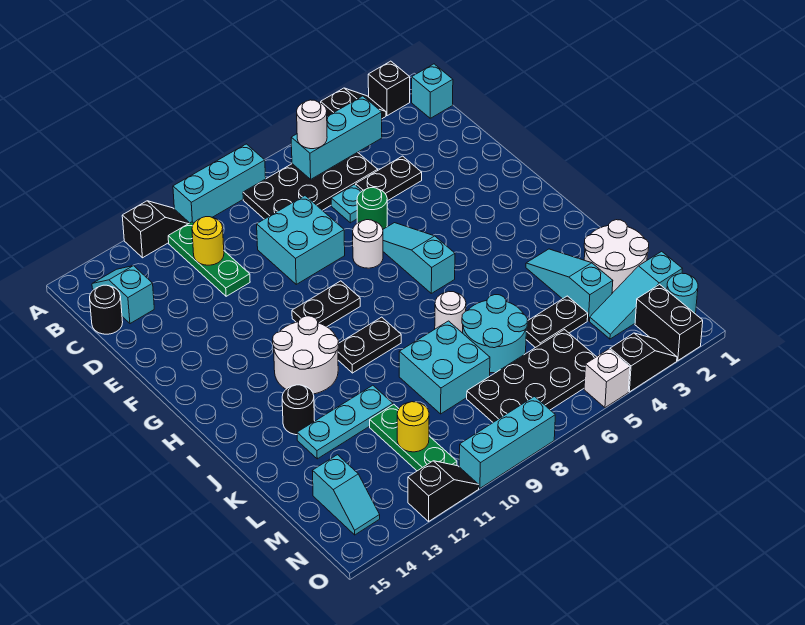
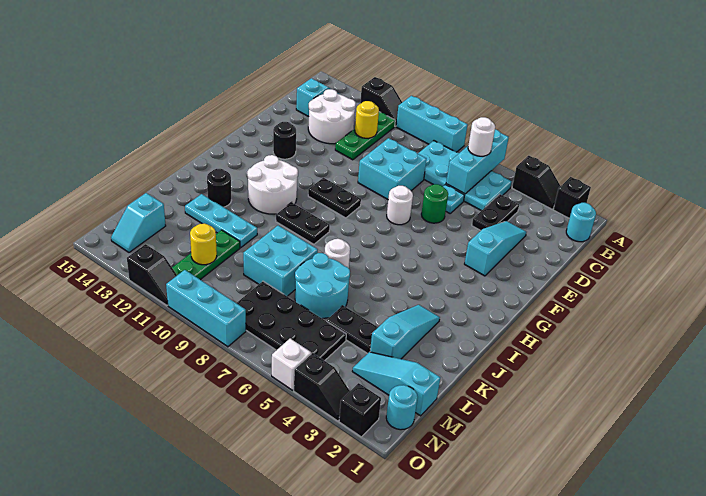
cyan brick B1 level 1 -> cyan round brick B1 level 1
cyan brick B4:B6 level 2 -> cyan brick A6:C6 level 2
black plate B5:C8 level 1 -> cyan plate B5:C8 level 1
black round brick C15 level 1 -> black round brick F13 level 1
black plate D4:D5 level 1 -> black plate C4:D4 level 1
cyan slope F6:H6 level 1 top H -> cyan slope D3:F3 level 1 top F
white round brick K1:L2 level 1 -> white round brick C12:D13 level 1
black brick N2:O2 level 1 -> black brick O2 level 1

